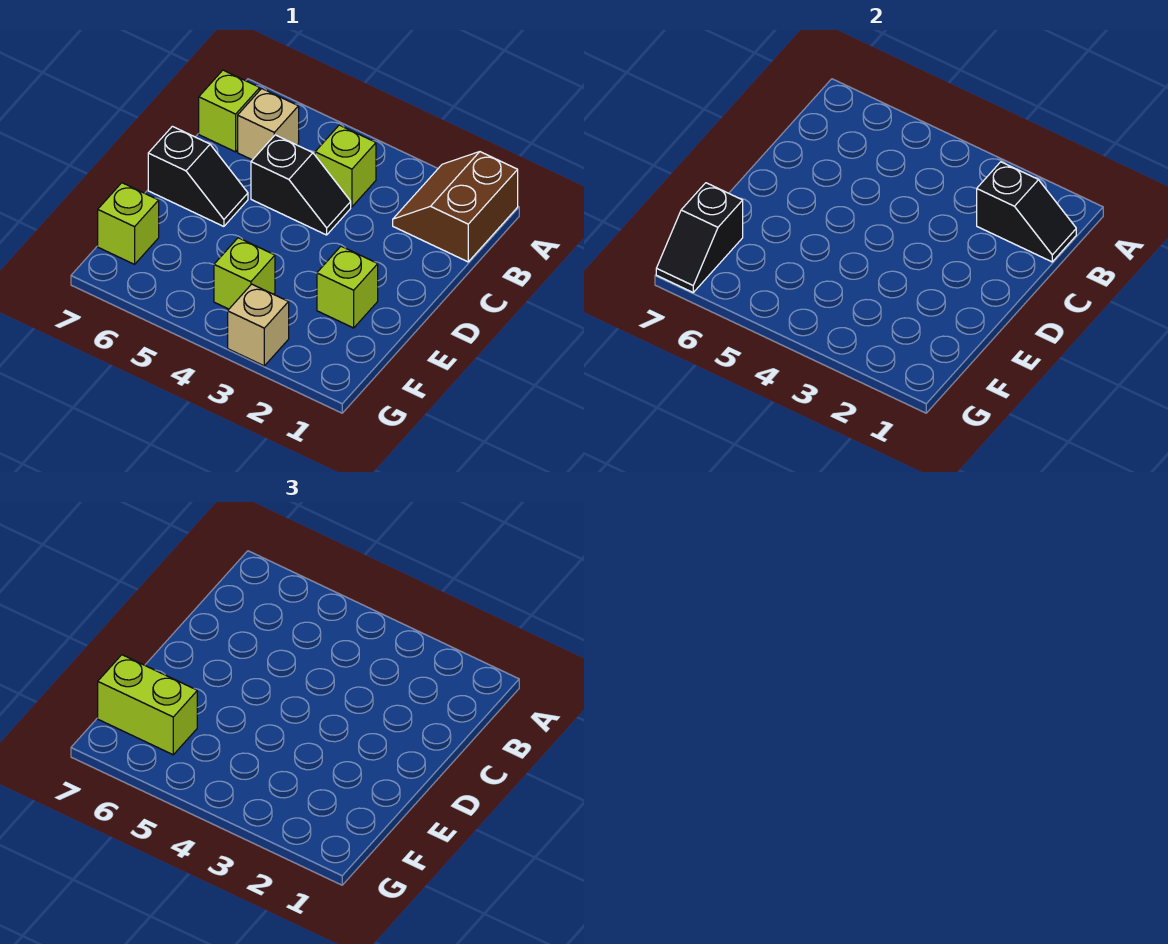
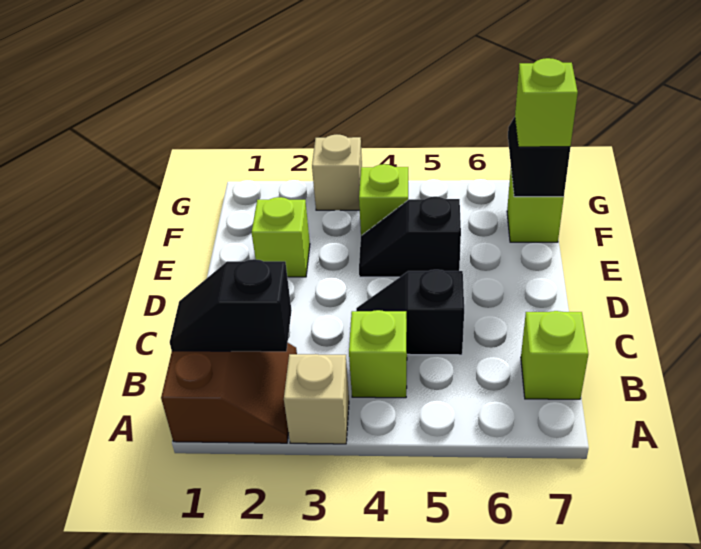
tan brick B6 level 1 -> tan brick A3 level 1
black slope D6:D7 level 1 top 7 -> black slope E4:E5 level 1 top 5
lime brick F6:F7 level 3 -> lime brick F7 level 3

